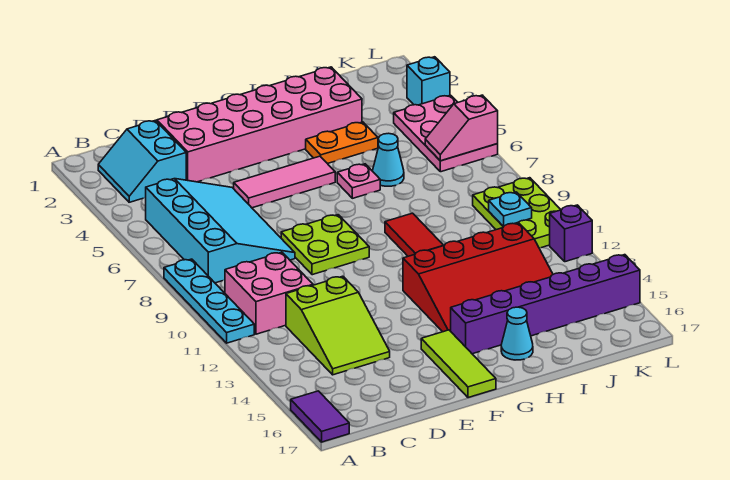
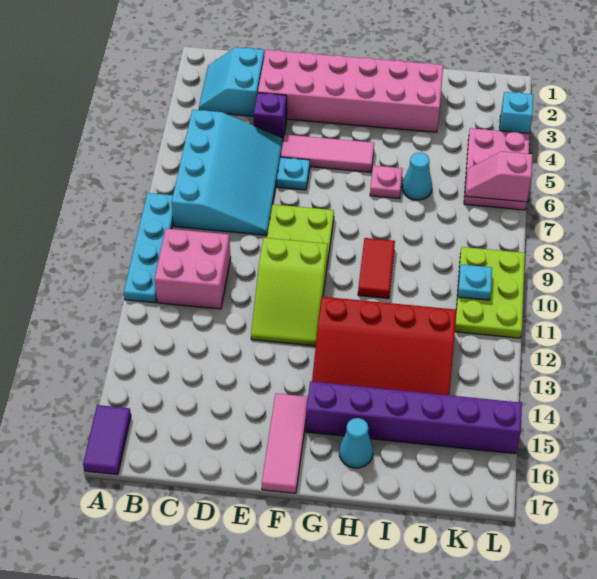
lime slope C12:D14 level 1 top 12 -> lime slope E10:F12 level 1 top 10
none -> cyan plate E6 level 1
lime tile F15:F17 level 1 -> pink tile F15:F17 level 1
orange plate H4:I4 level 1 -> none
purple brick L12 level 1 -> purple brick D4 level 1

